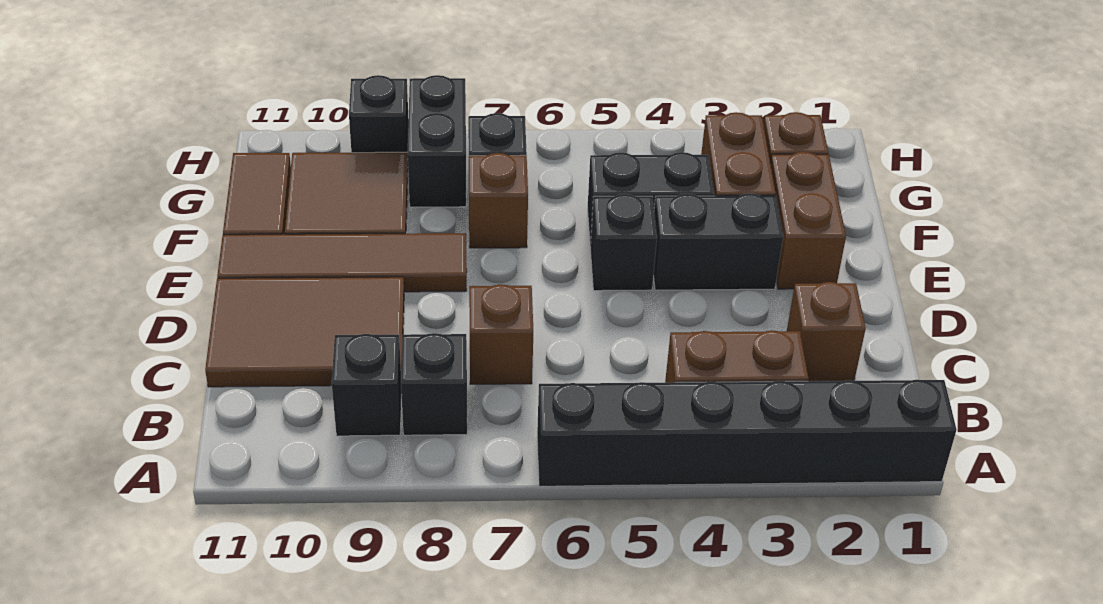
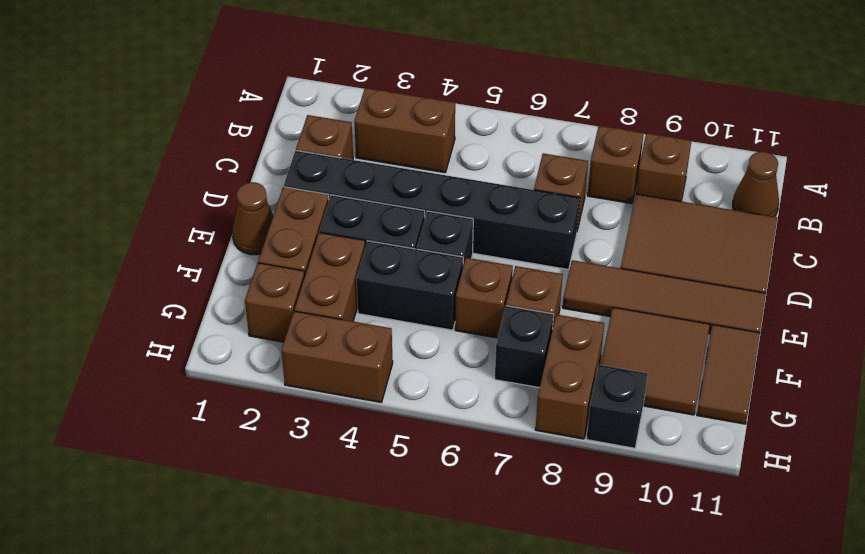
black brick A1:A6 level 1 -> black brick D2:D7 level 1
black brick B8 level 1 -> brown brick B8 level 1
black brick B9 level 1 -> brown brick B9 level 1
none -> brown cone B11 level 1
none -> brown cone E1 level 1
none -> brown brick F6 level 1
black brick G8:H8 level 1 -> brown brick G8:H8 level 1
none -> brown brick H3:H4 level 1

